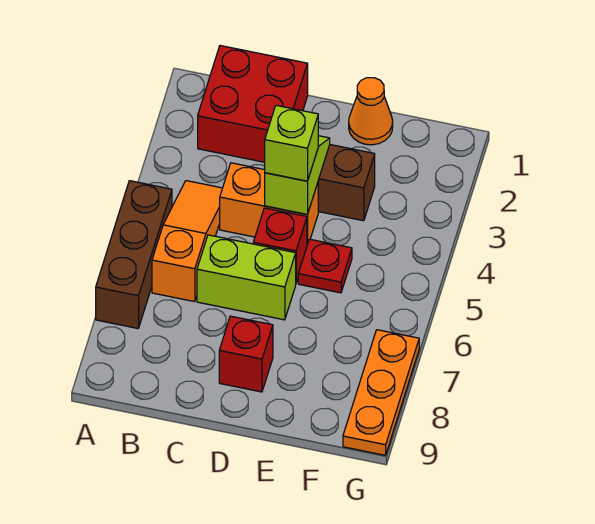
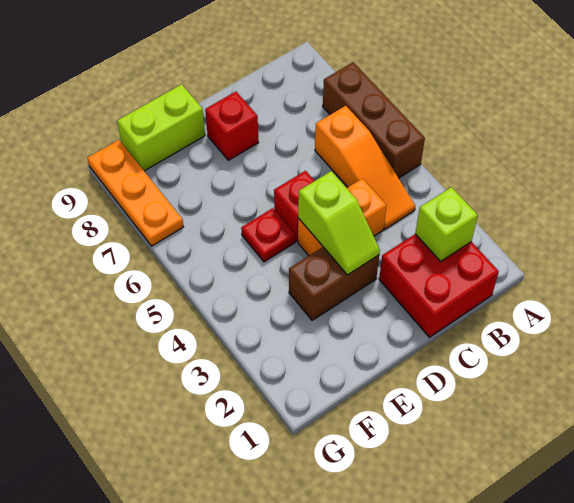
lime brick C6:D6 level 1 -> lime brick E9:F9 level 1
lime brick D4 level 3 -> lime brick B2 level 2
orange cone E1 level 1 -> none

